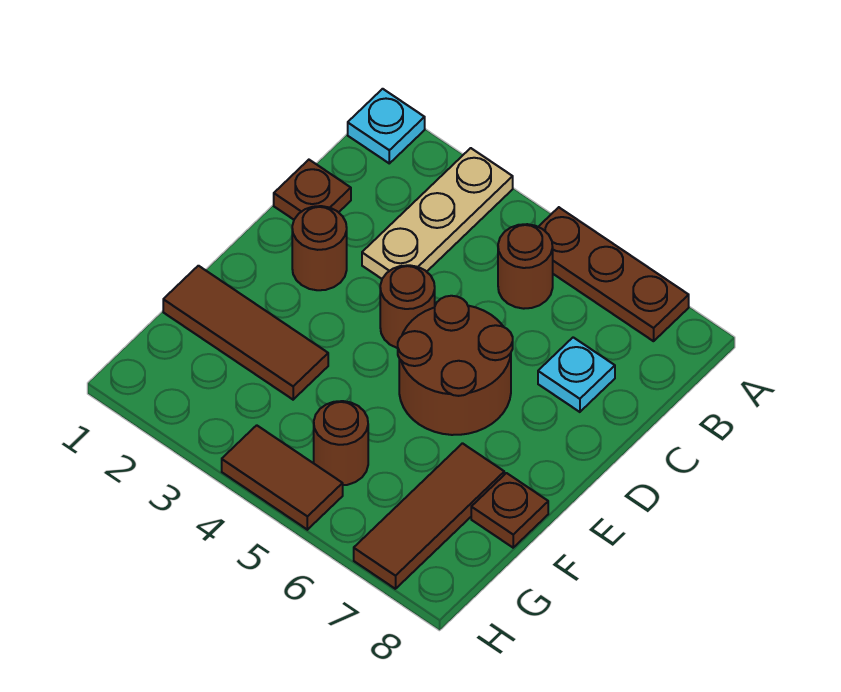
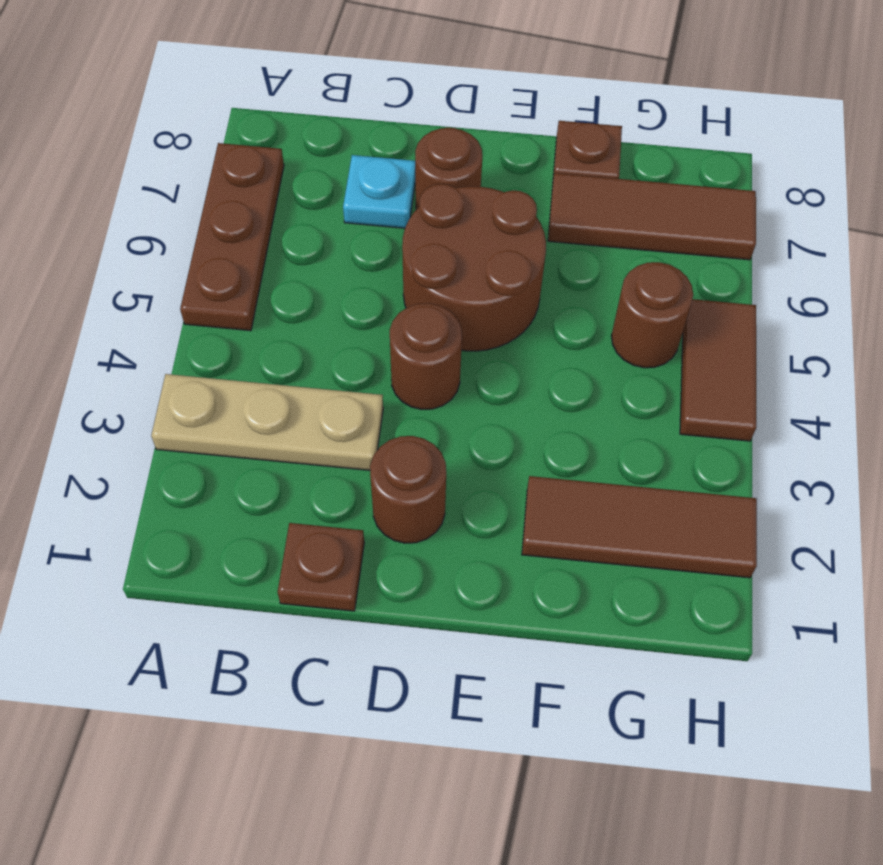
cyan plate A1 level 1 -> none
brown round brick B5 level 1 -> brown round brick D7 level 1
brown tile F1:F3 level 1 -> brown tile F2:H2 level 1

